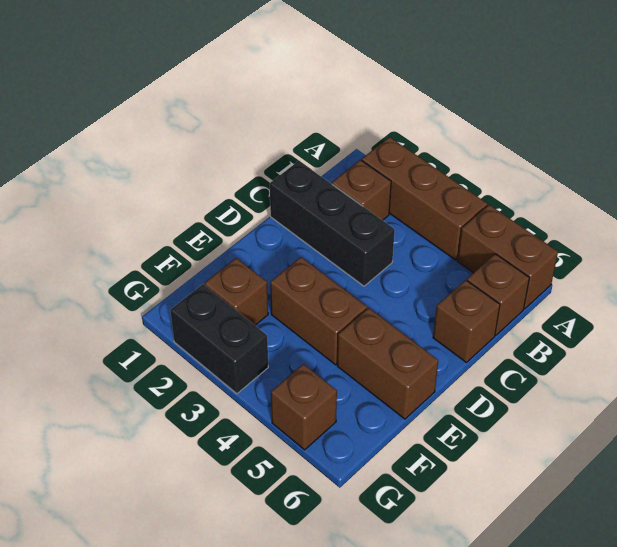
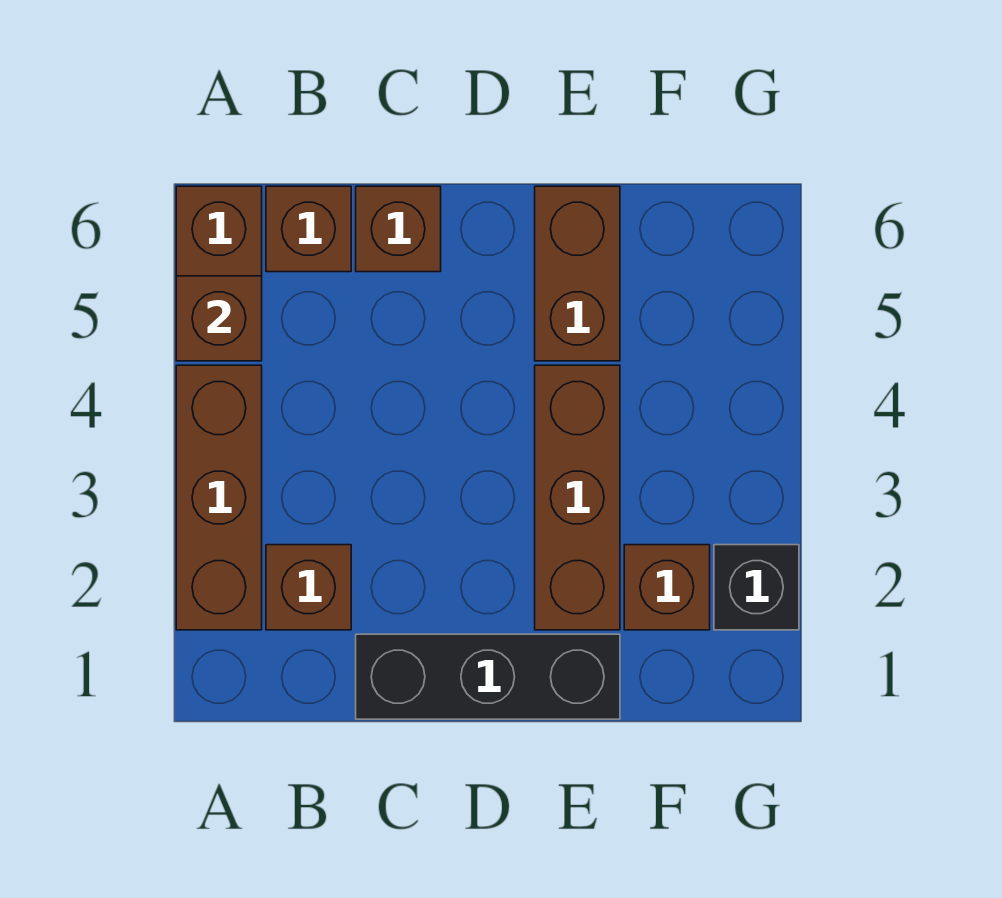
black brick C1:C3 level 1 -> black brick C1:E1 level 1
brown brick E3:E4 level 1 -> brown brick E2:E4 level 1
black brick G2:G3 level 1 -> black brick G2 level 1
brown brick G5 level 1 -> brown brick A5 level 2

